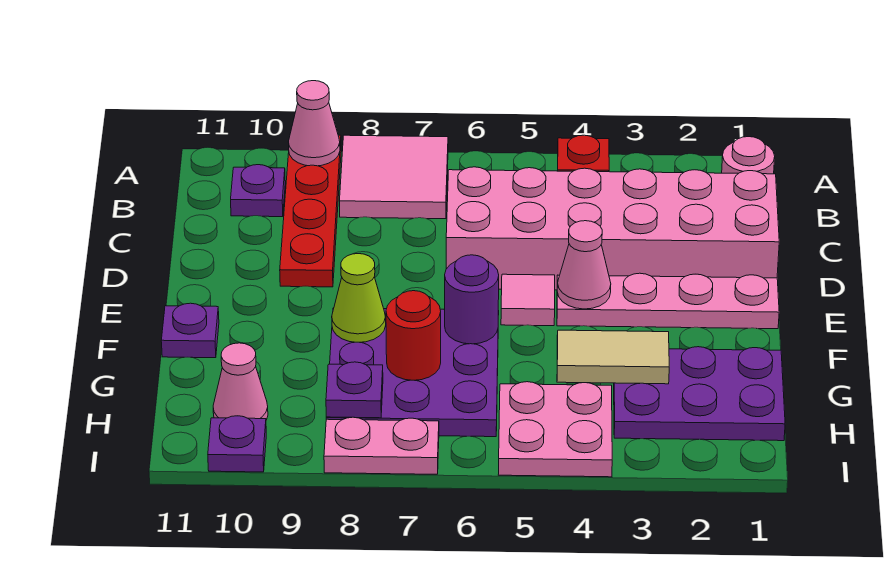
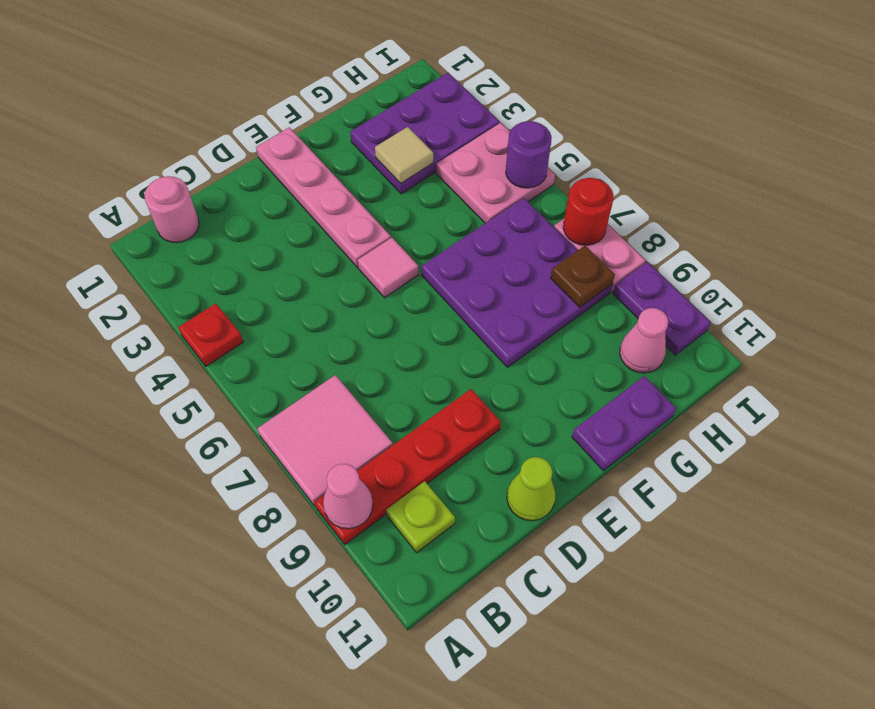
purple plate B10 level 1 -> lime plate B10 level 1
pink brick C1:D6 level 1 -> none
pink cone E4 level 2 -> none
purple round brick F6 level 2 -> purple round brick I5 level 2
lime cone F8 level 2 -> lime cone D11 level 1
purple plate F11 level 1 -> purple plate F11:G11 level 1
purple plate G1:H3 level 1 -> purple plate G2:I3 level 1
tan tile G3:G4 level 2 -> tan tile G3 level 2
red round brick G7 level 2 -> red round brick I7 level 2
purple plate H8 level 2 -> brown plate H8 level 2
purple plate I10 level 1 -> purple plate I9:I10 level 1

